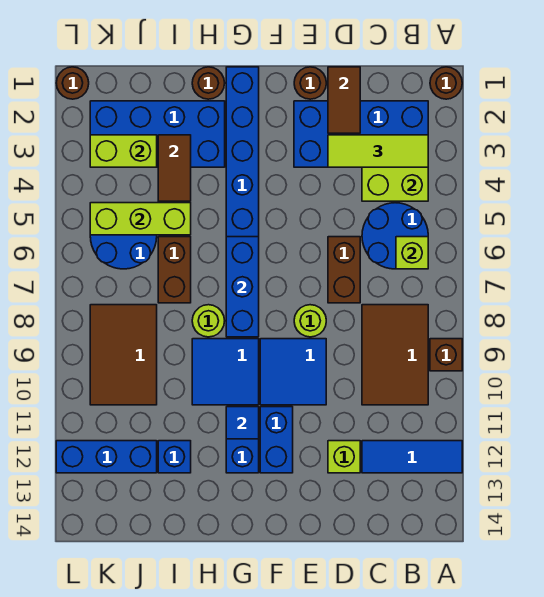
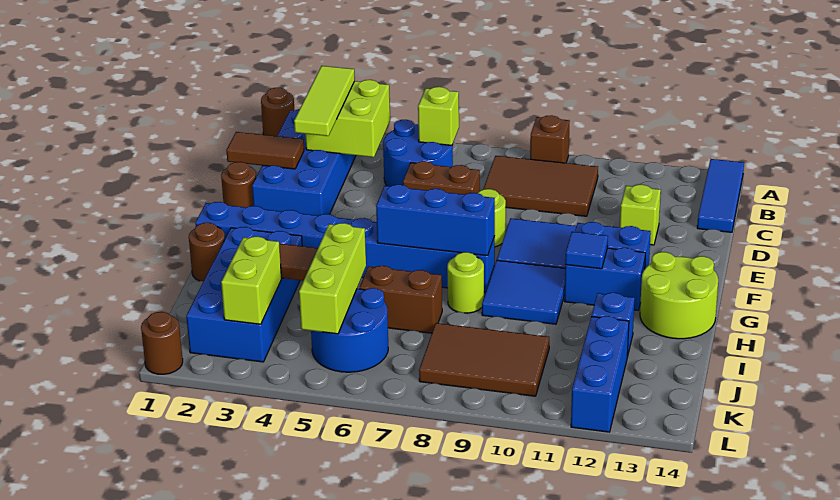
blue tile A12:C12 level 1 -> blue tile A14:C14 level 1
none -> lime round brick G13:H14 level 1

